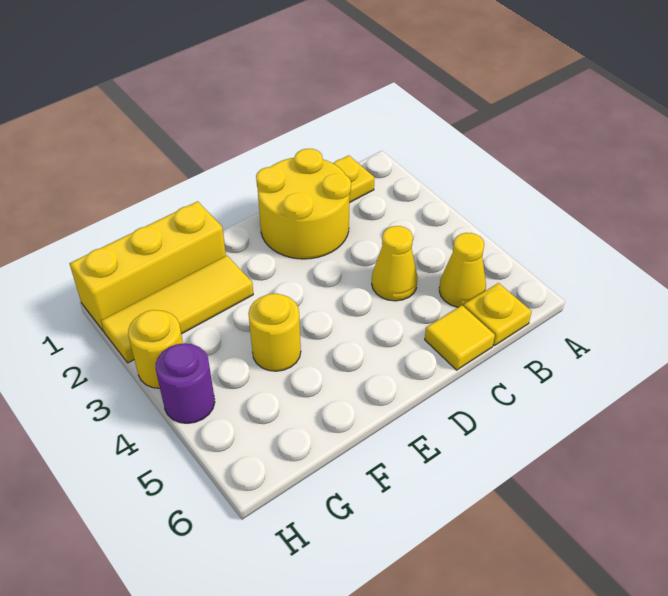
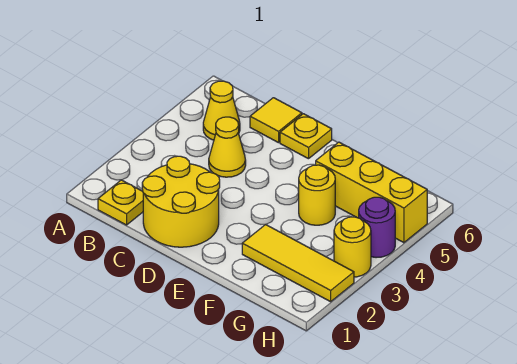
yellow plate B6 level 1 -> yellow plate D6 level 1
yellow brick F1:H1 level 1 -> yellow brick F5:H5 level 1

